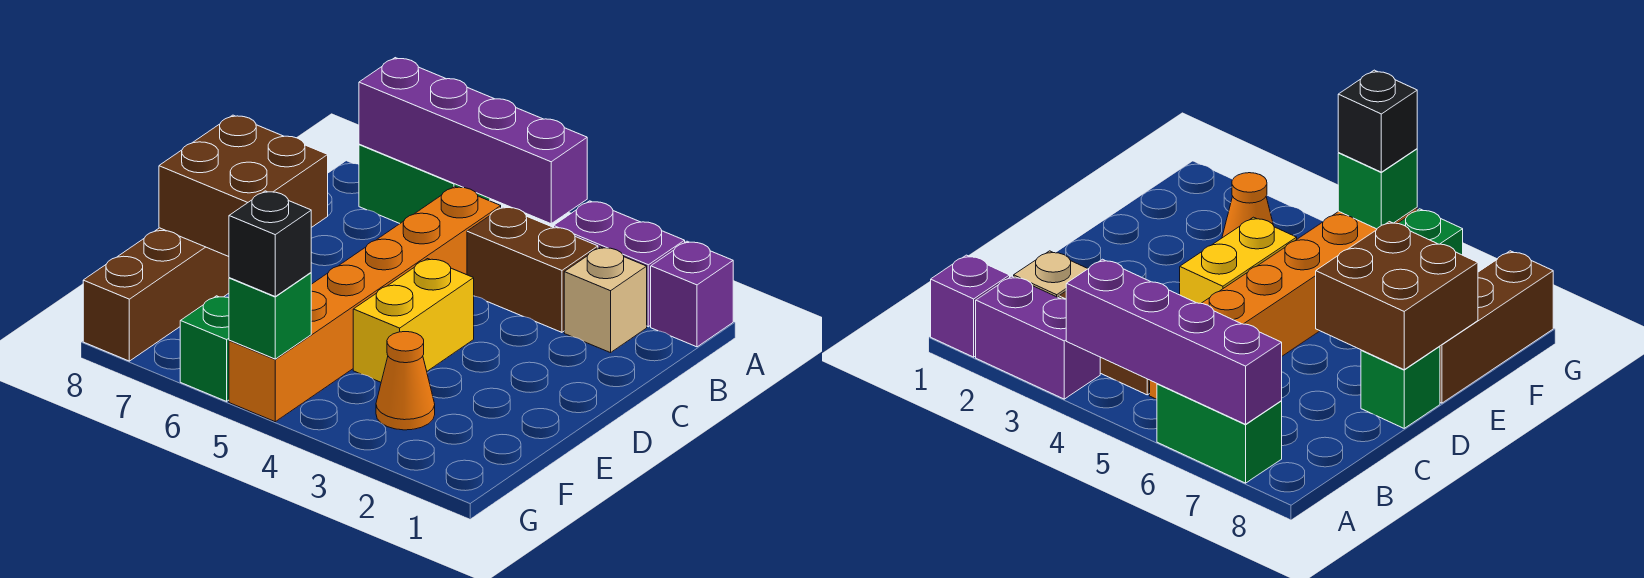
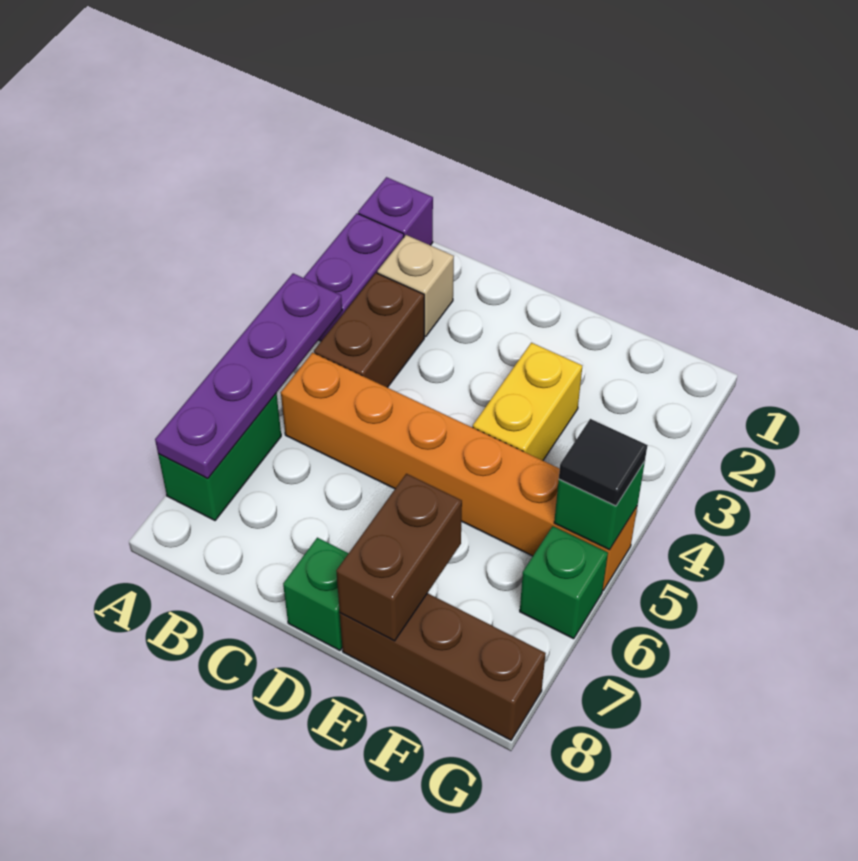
purple brick A4:A7 level 2 -> purple plate A4:A7 level 2
yellow brick D4:E4 level 1 -> yellow brick E3:E4 level 1
brown brick D7:E8 level 2 -> brown brick E7:E8 level 2
orange cone F3 level 1 -> none
black brick G5 level 3 -> black tile G5 level 3

